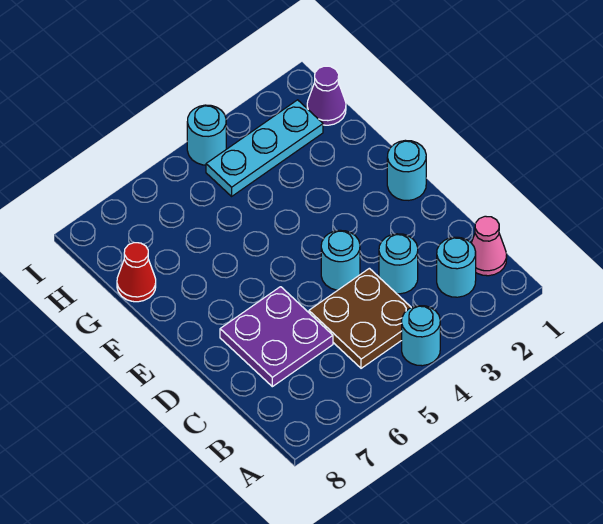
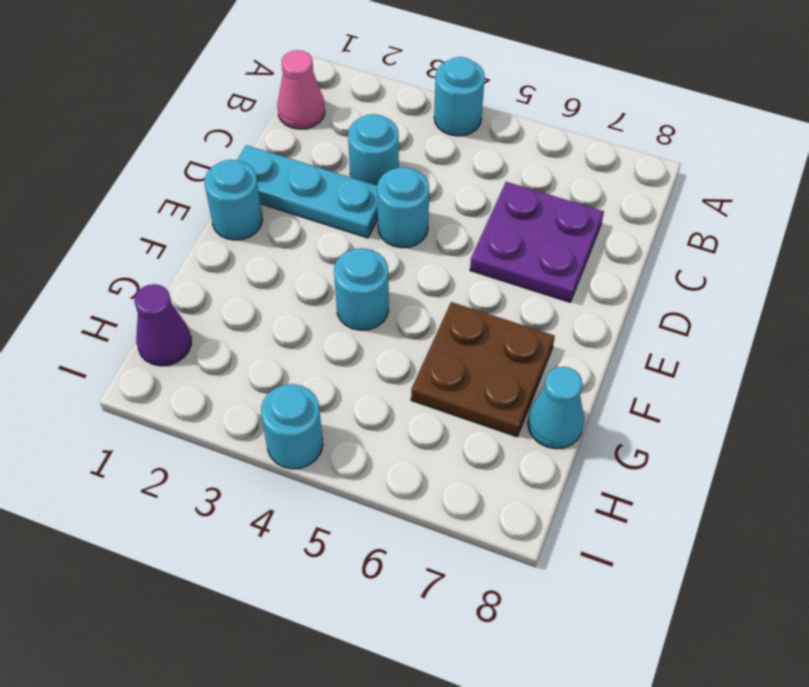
cyan round brick B2 level 1 -> cyan round brick F4 level 1
brown plate B4:C5 level 1 -> brown plate F6:G7 level 1
red cone G8 level 1 -> cyan cone G8 level 1
cyan plate H2:H4 level 1 -> cyan plate D1:D3 level 1

